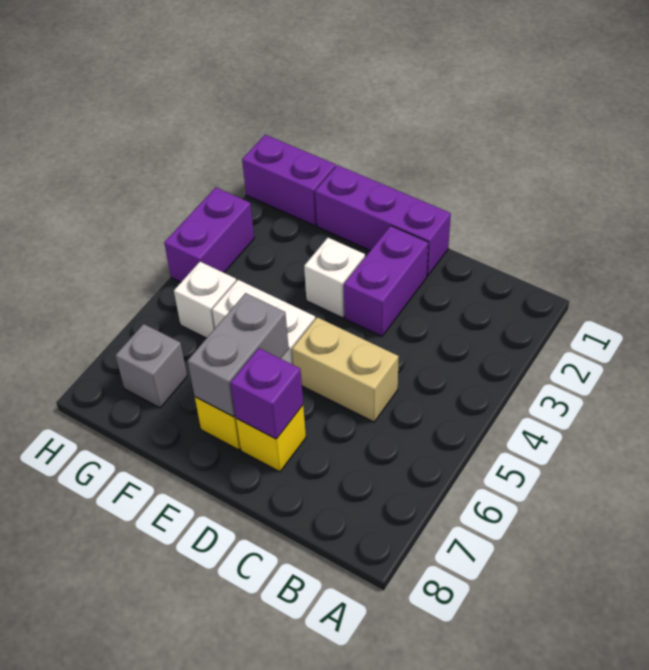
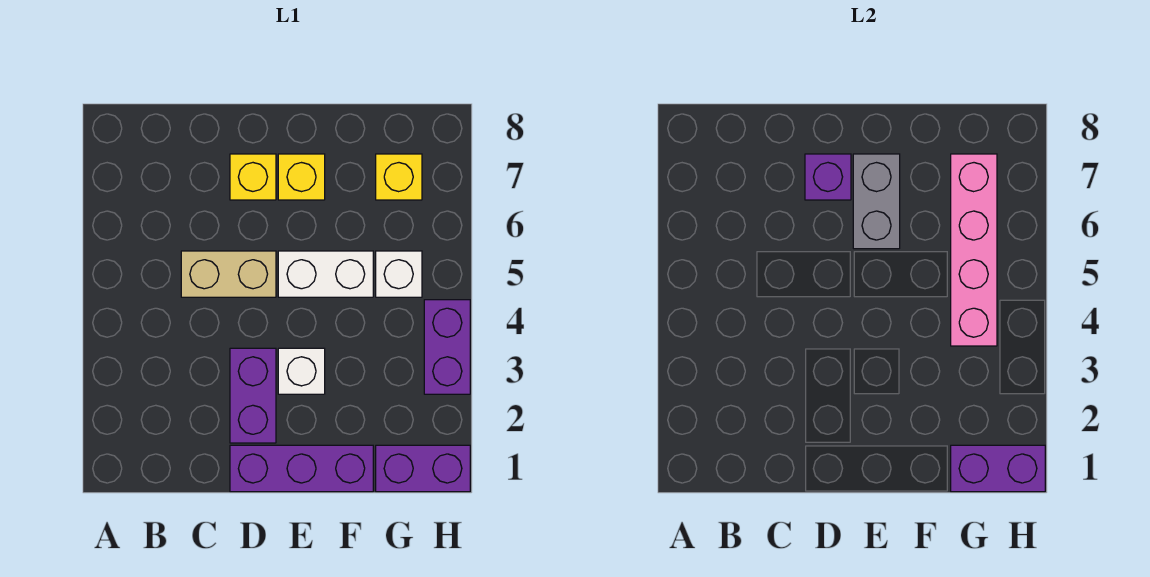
none -> purple brick G1:H1 level 2
none -> pink brick G4:G7 level 2
grey brick G7 level 1 -> yellow brick G7 level 1

